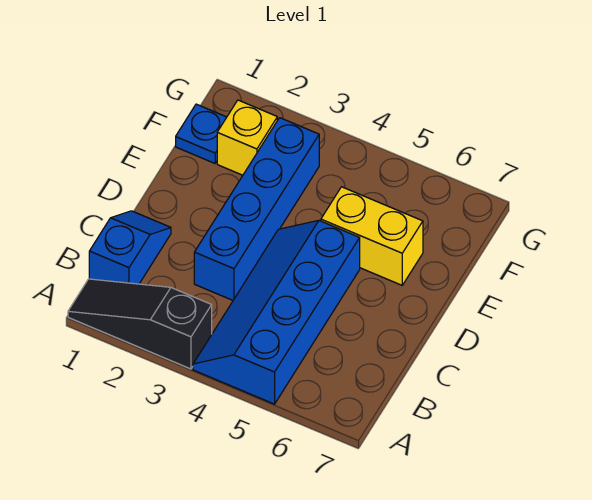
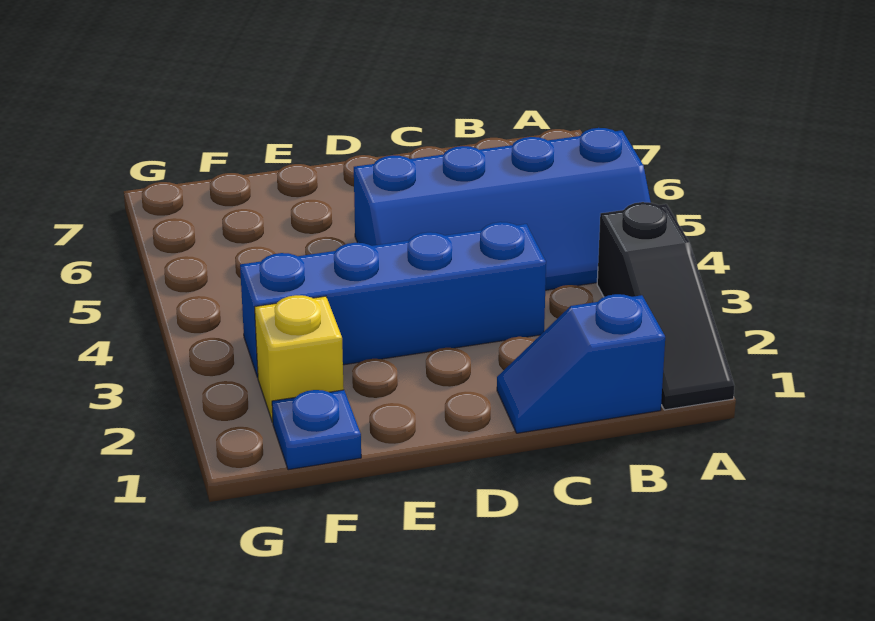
yellow brick E5:E6 level 1 -> none

